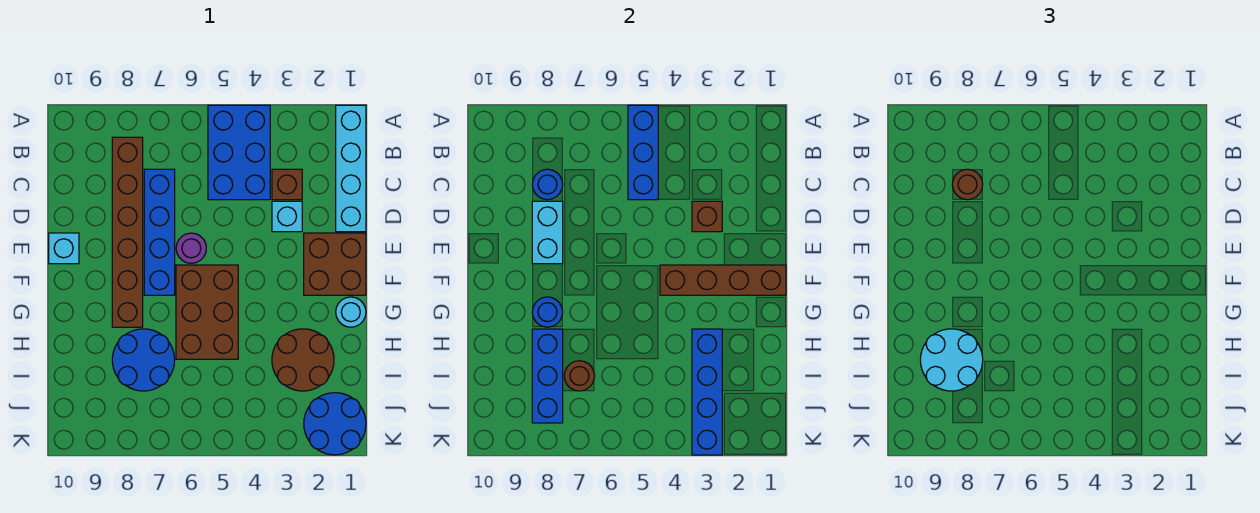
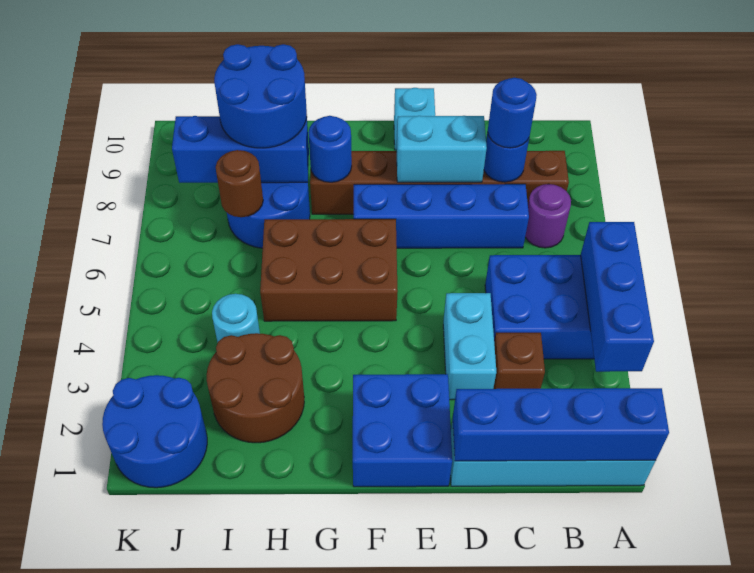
blue brick A5:C5 level 2 -> blue brick A3:A5 level 2
brown round brick C8 level 3 -> blue round brick C8 level 3
cyan brick D3 level 1 -> cyan brick D3:D4 level 1
brown brick D3 level 2 -> none
brown brick E1:F2 level 1 -> blue brick E1:F2 level 1
purple round brick E6 level 1 -> purple round brick B7 level 1
brown brick F1:F4 level 2 -> none
cyan round brick G1 level 1 -> cyan round brick I4 level 1
blue brick H3:K3 level 2 -> blue brick A1:D1 level 2
cyan round brick H8:I9 level 3 -> blue round brick H8:I9 level 3

